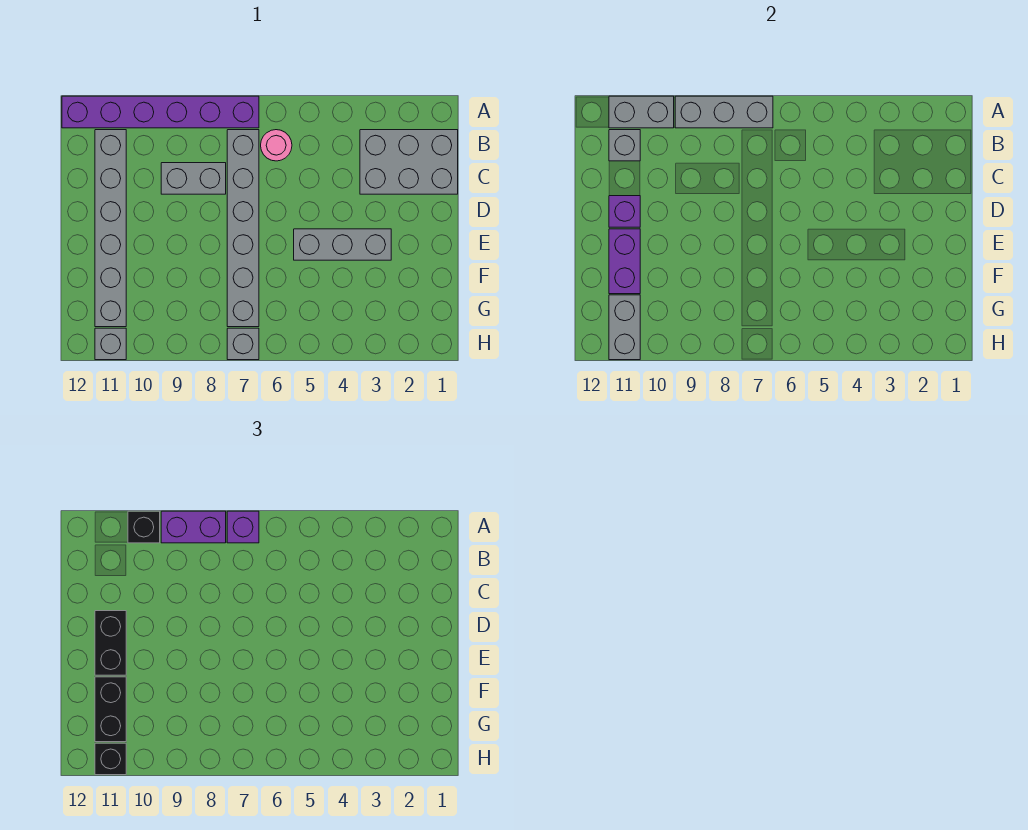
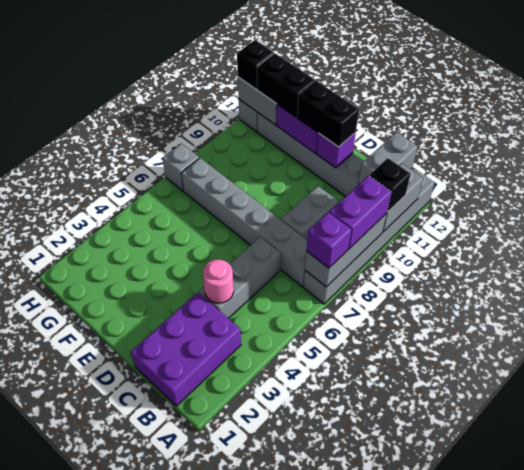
purple brick A7:A12 level 1 -> grey brick A7:A12 level 1
grey brick B1:C3 level 1 -> purple brick B1:C3 level 1
pink round brick B6 level 1 -> pink round brick C4 level 2
grey brick B11 level 2 -> grey brick B11:B12 level 2
grey brick E3:E5 level 1 -> grey brick C4:C6 level 1

